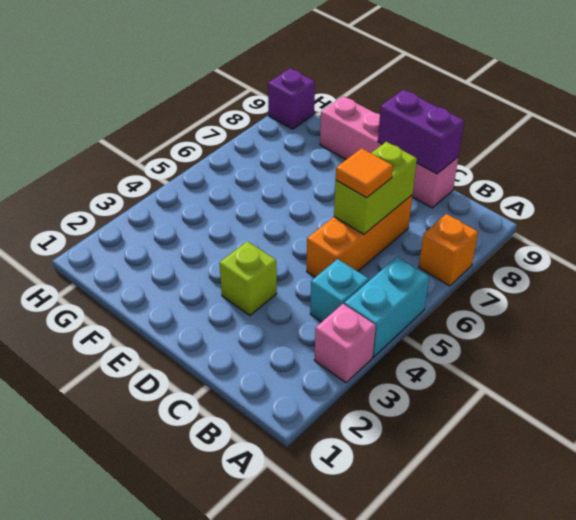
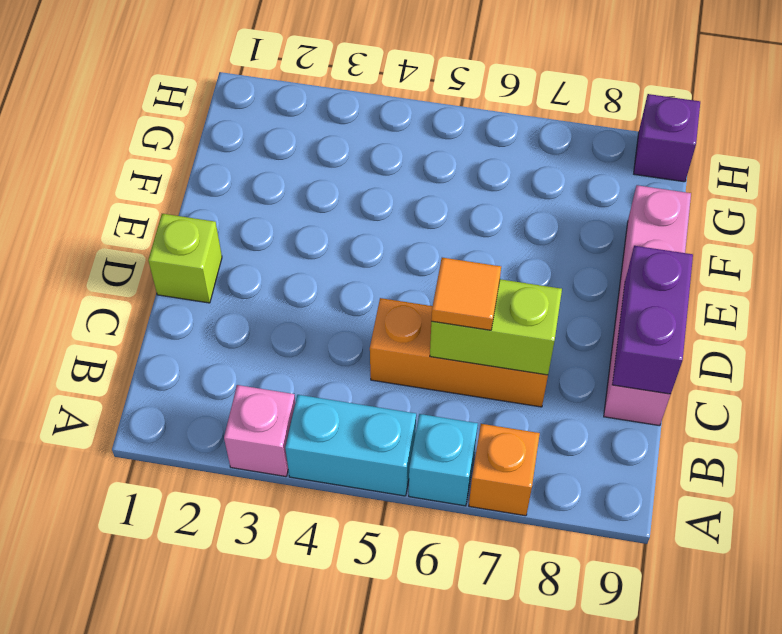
cyan brick B4 level 1 -> cyan brick A6 level 1
lime brick D3 level 1 -> lime brick D1 level 1

